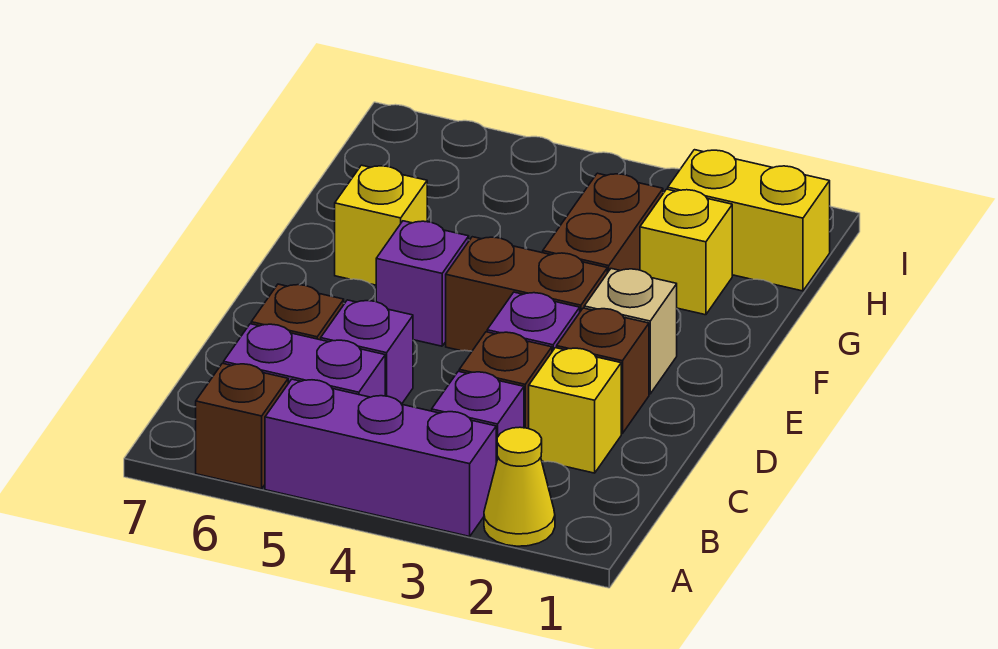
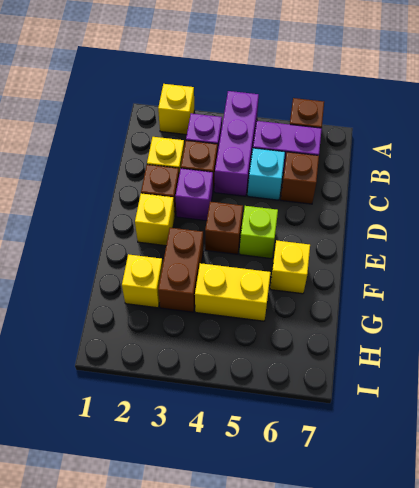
yellow cone A2 level 1 -> yellow brick A2 level 1
purple brick A3:A5 level 1 -> purple brick A4:C4 level 1
purple brick C5 level 1 -> cyan brick C5 level 1
tan brick E2 level 1 -> yellow brick E2 level 1
brown brick E3:E4 level 1 -> brown brick E4 level 1
purple brick E5 level 1 -> lime brick E5 level 1
yellow brick H1:H2 level 1 -> yellow brick G4:G5 level 1

